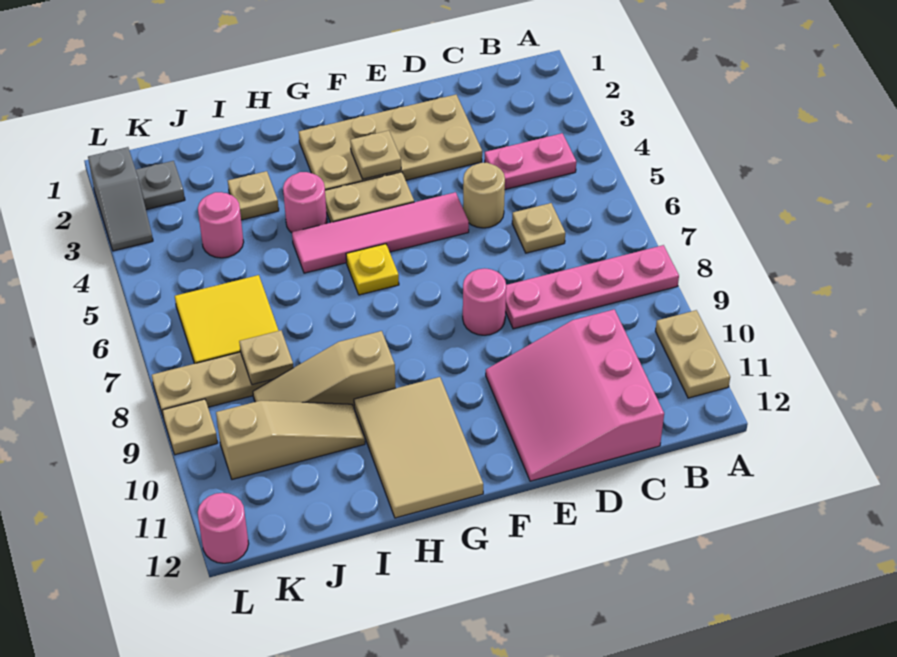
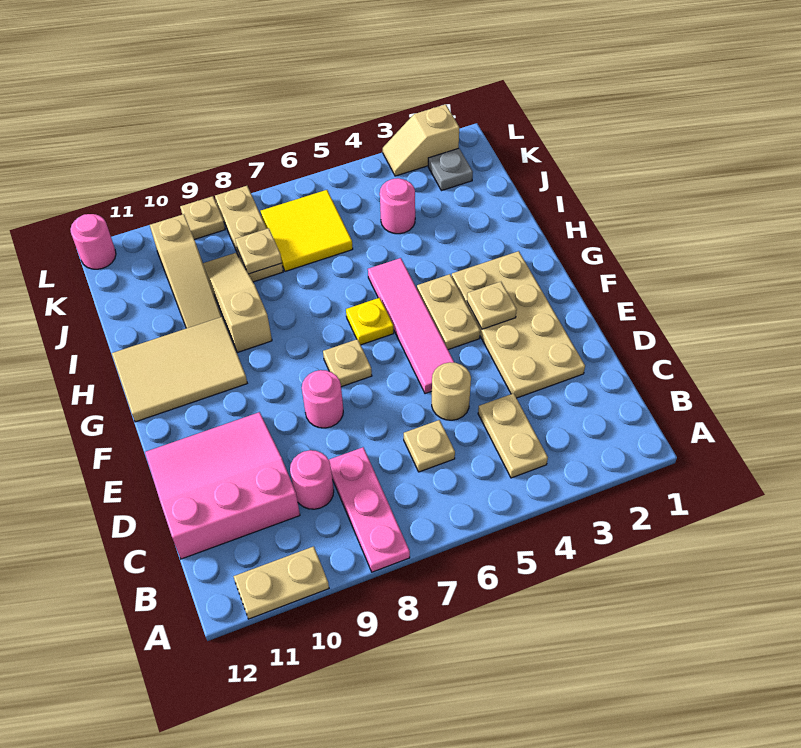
pink plate A8:D8 level 1 -> pink plate A8:C8 level 1
pink plate B4:C4 level 1 -> tan plate B4:C4 level 1
pink round brick H4 level 1 -> pink round brick C9 level 1
tan plate I3 level 1 -> tan plate F7 level 1
grey slope L2:L3 level 1 top 2 -> tan slope L2:L3 level 1 top 2

